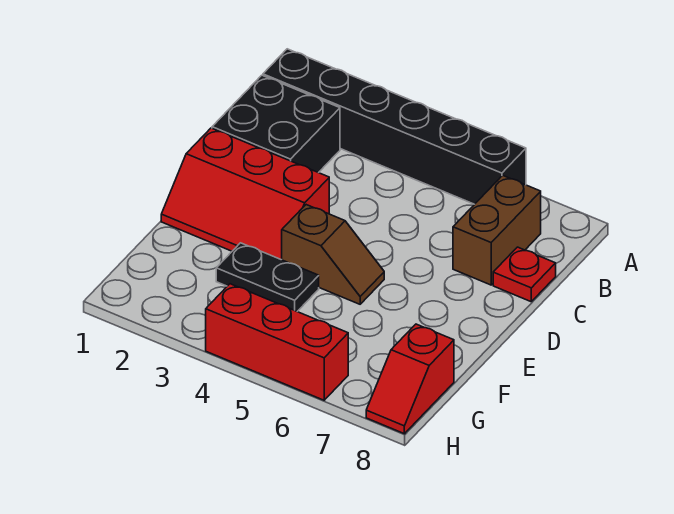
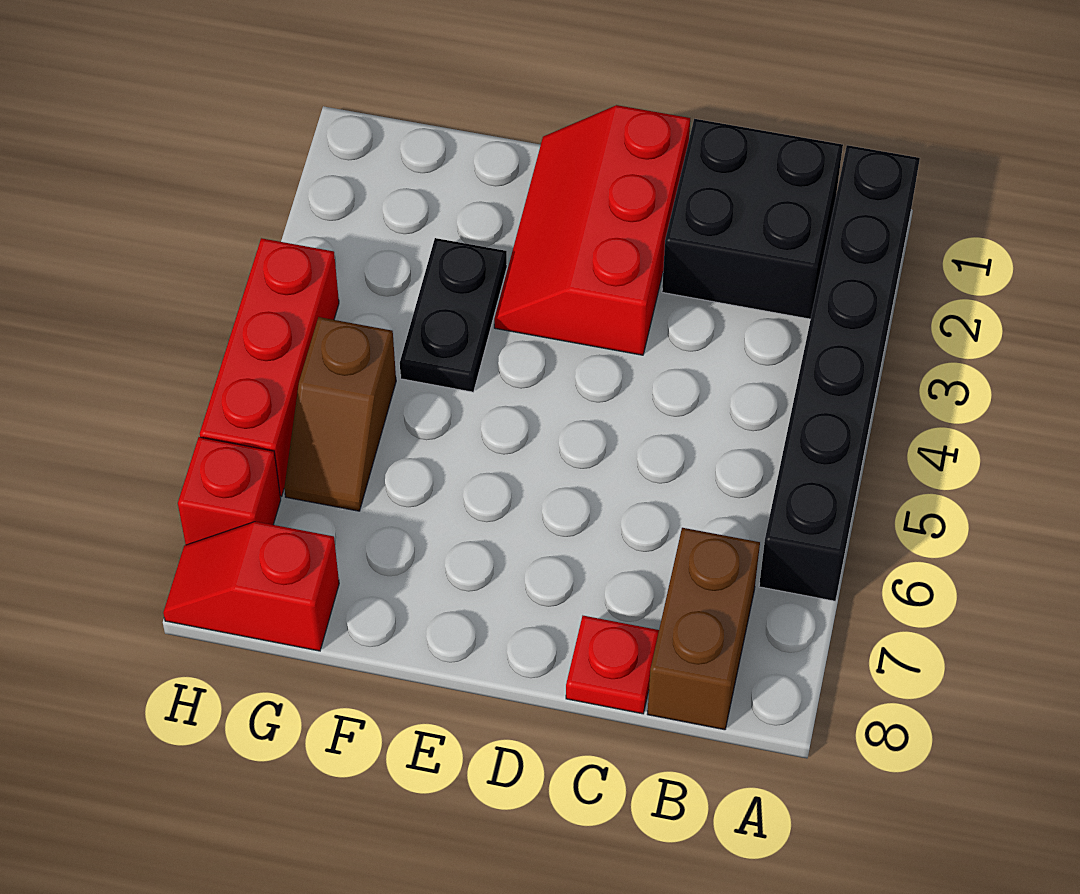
brown brick B7:C7 level 1 -> brown brick B7:B8 level 1
brown slope E4:E5 level 1 top 4 -> brown slope G5:G6 level 1 top 5
none -> red brick H7 level 1

